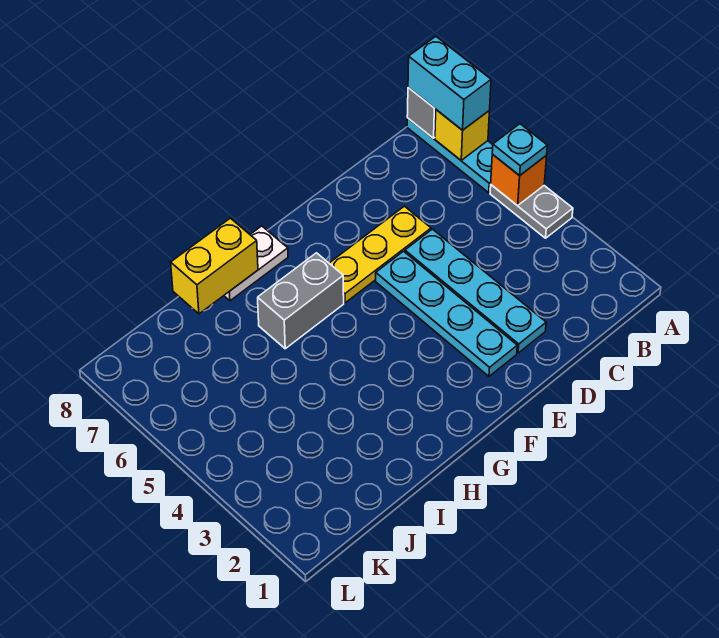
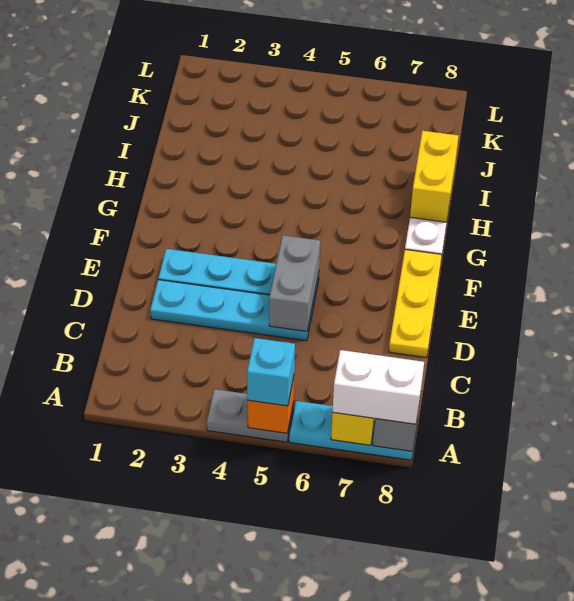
cyan plate A5 level 3 -> cyan brick A5 level 3
cyan brick A7:A8 level 3 -> white brick A7:A8 level 3
yellow plate D6:F6 level 1 -> yellow plate D8:F8 level 1
grey brick G6:H6 level 1 -> grey brick D5:E5 level 2

